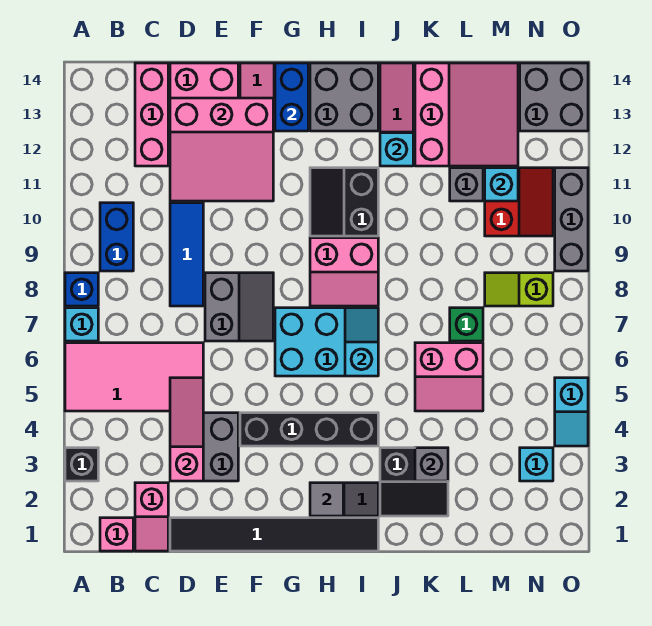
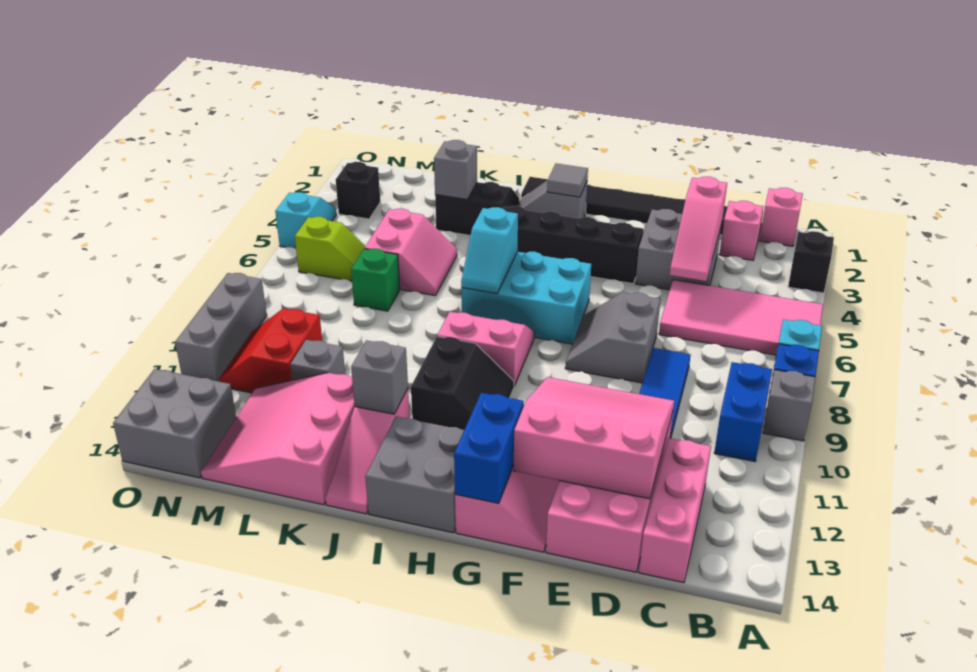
none -> grey brick A9 level 1
cyan brick J12 level 2 -> grey brick J12 level 2
pink slope K5:L6 level 1 top 6 -> pink slope K5:L6 level 1 top L
lime slope M8:N8 level 1 top N -> lime slope M6:N6 level 1 top N
cyan brick M11 level 2 -> none
cyan brick N3 level 1 -> black brick N3 level 1

